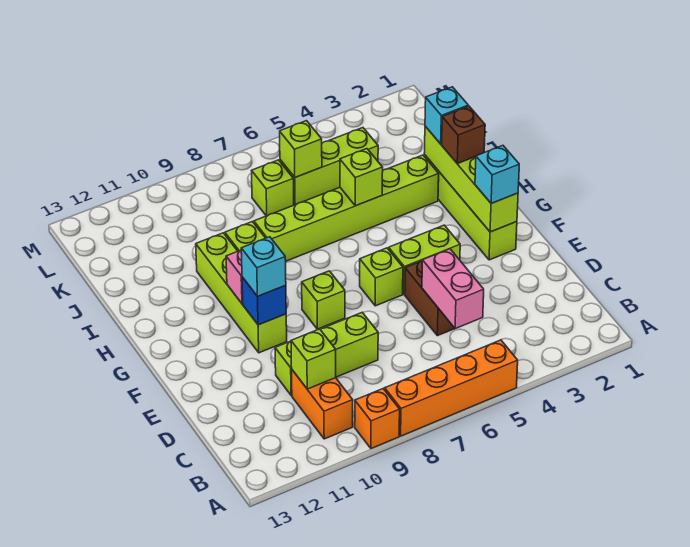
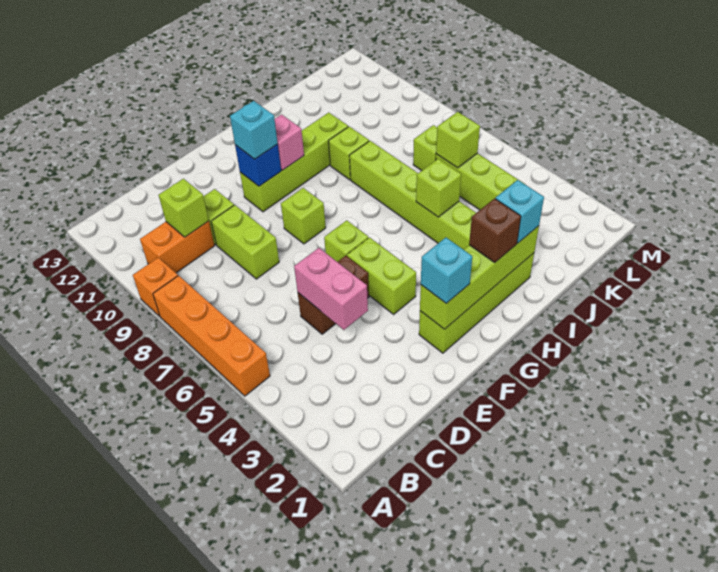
pink brick C5:D5 level 2 -> pink brick D4:D5 level 2

